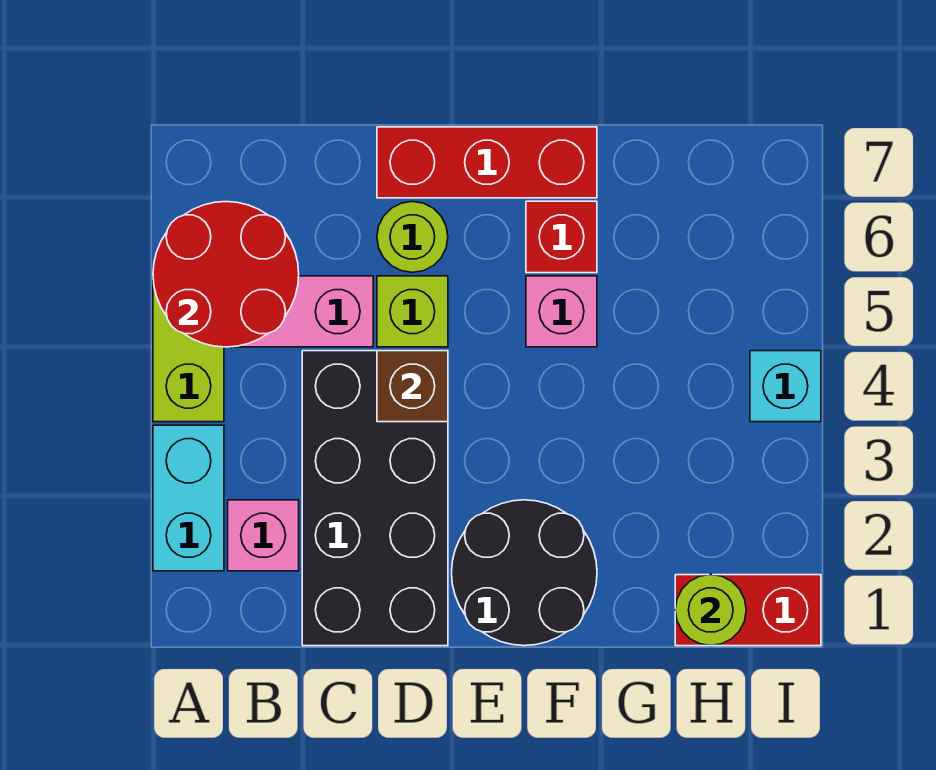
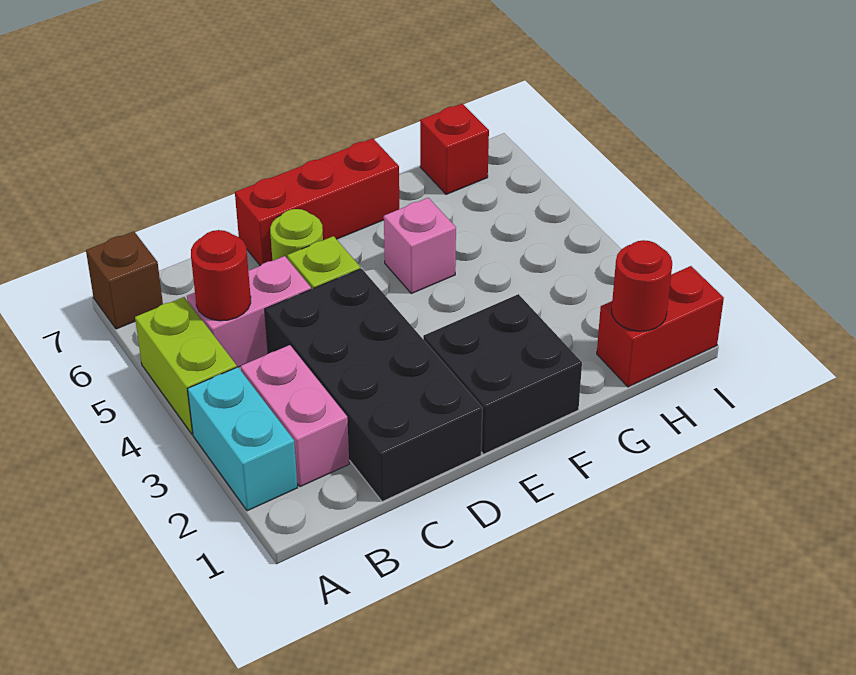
red round brick A5:B6 level 2 -> red round brick B5 level 2
pink brick B2 level 1 -> pink brick B2:B3 level 1
brown brick D4 level 2 -> brown brick A7 level 1
black round brick E1:F2 level 1 -> black brick E1:F2 level 1
red brick F6 level 1 -> red brick H7 level 1
lime round brick H1 level 2 -> red round brick H1 level 2
cyan brick I4 level 1 -> none

